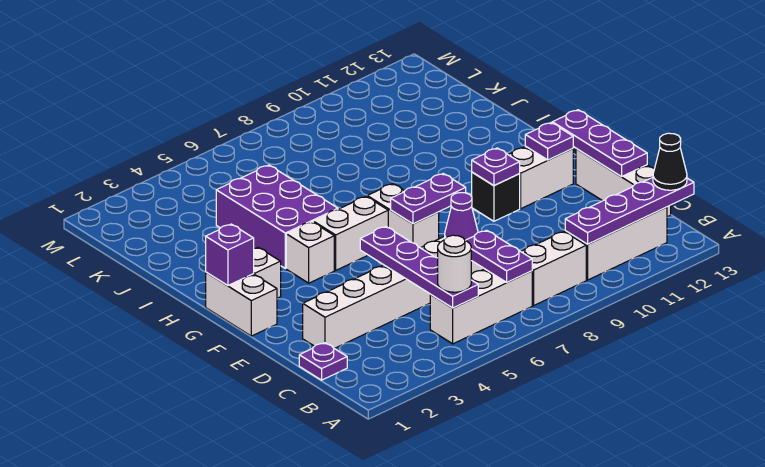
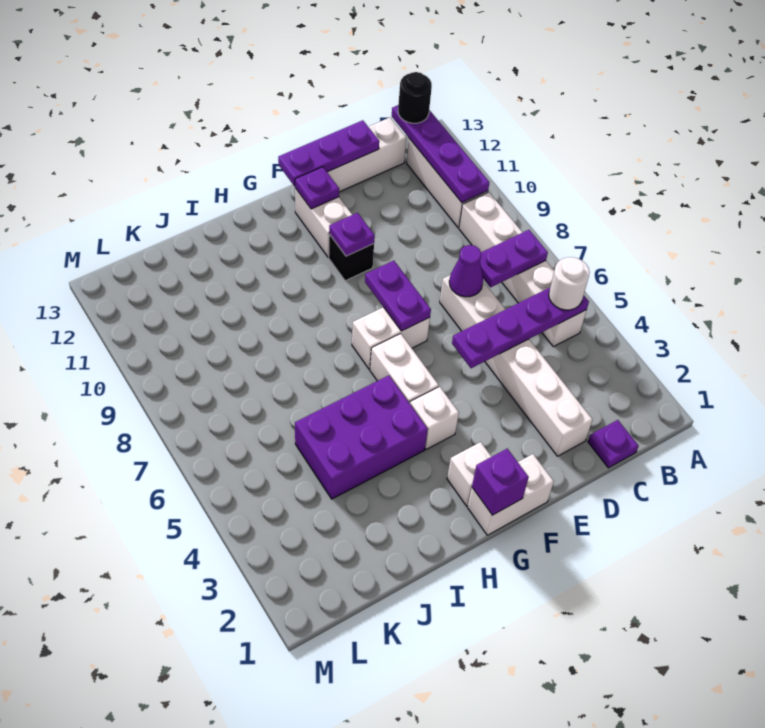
black cone B13 level 3 -> black round brick B13 level 3

